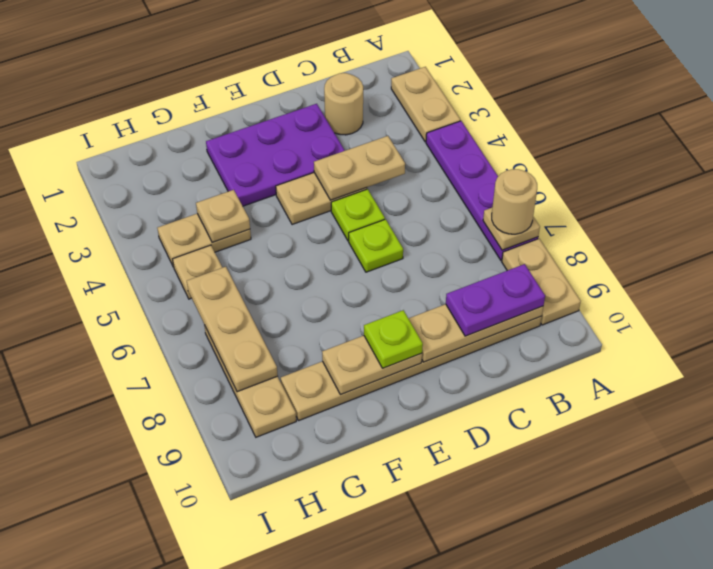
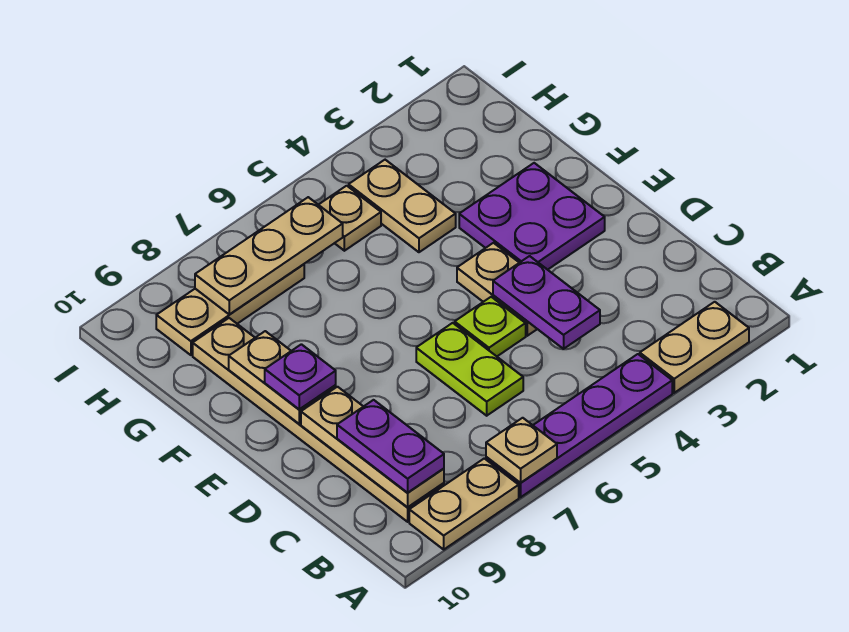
tan round brick A7 level 3 -> none
tan round brick C2 level 1 -> none
tan plate C4:D4 level 2 -> purple plate C4:D4 level 2
purple plate D2:F3 level 1 -> purple plate E2:F3 level 1
lime plate D6 level 1 -> lime plate C6:D6 level 1
lime plate E9 level 3 -> purple plate E9 level 3
tan plate G4 level 2 -> none

